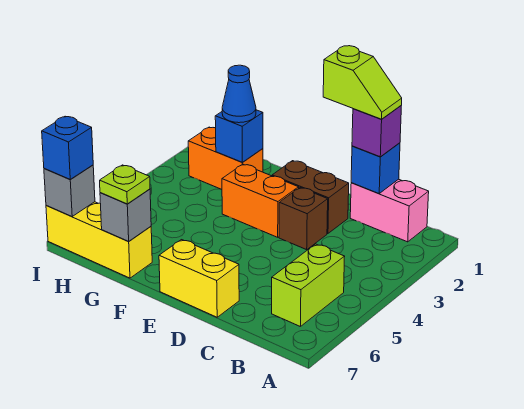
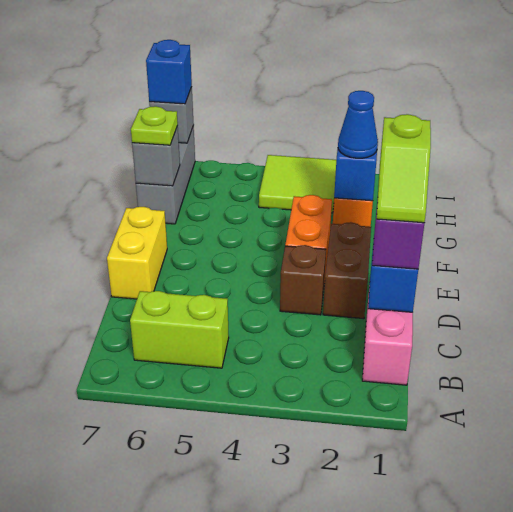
yellow brick G7:I7 level 1 -> grey brick G7:I7 level 1
none -> lime tile H3:I4 level 1

